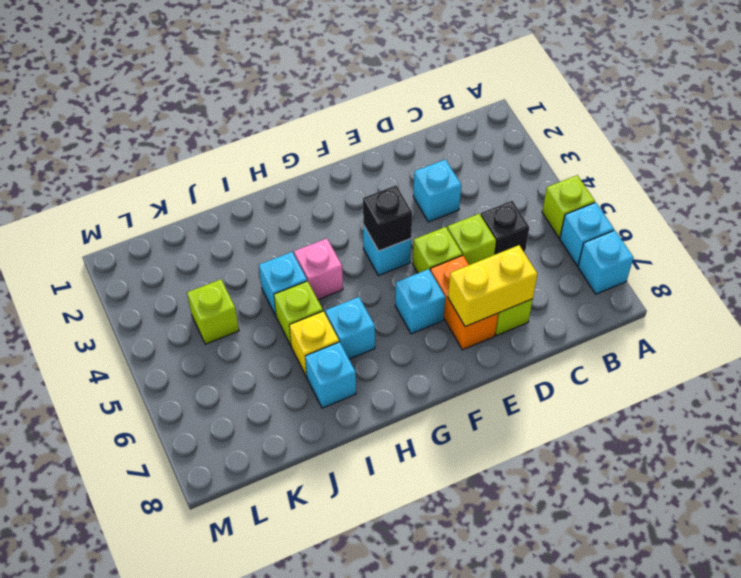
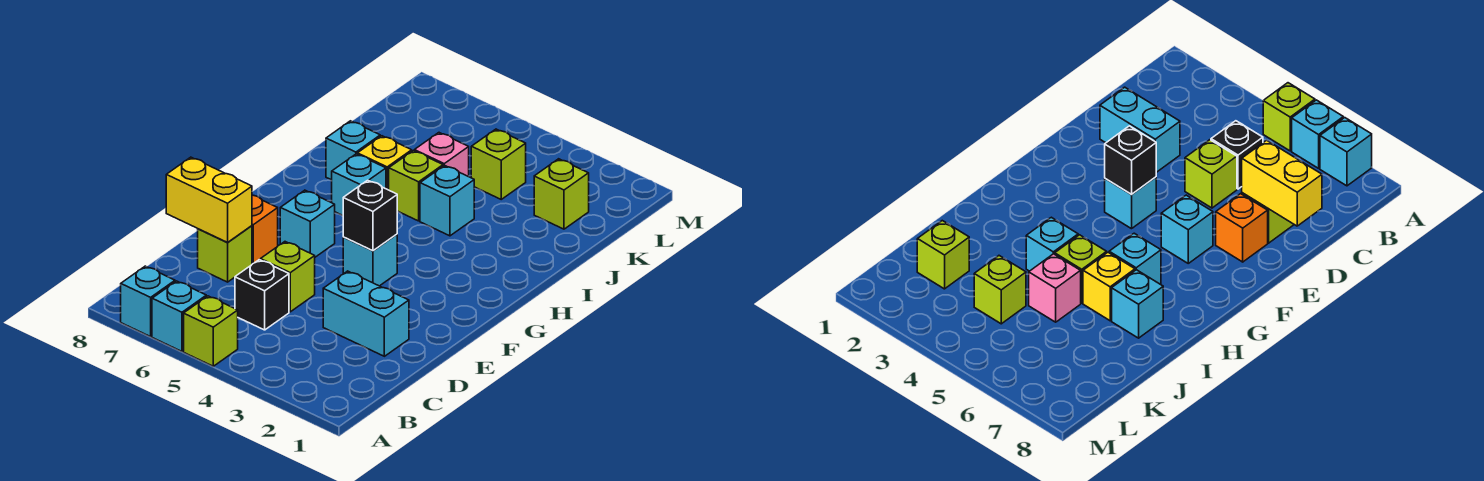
cyan brick D3 level 1 -> cyan brick D2:D3 level 1
yellow brick D7:E7 level 2 -> yellow brick D7:D8 level 2
lime brick E5 level 1 -> lime brick K2 level 1
orange brick E6:E7 level 1 -> orange brick E7 level 1
pink brick H4 level 1 -> pink brick J5 level 1

